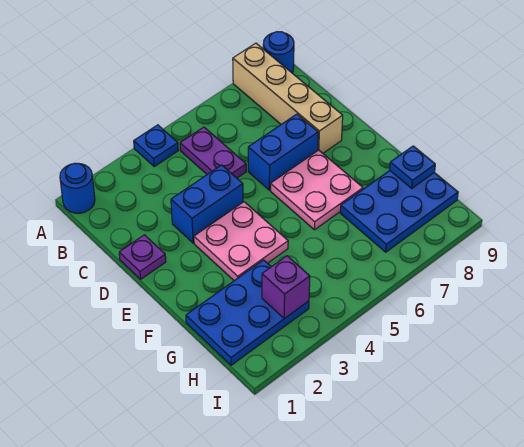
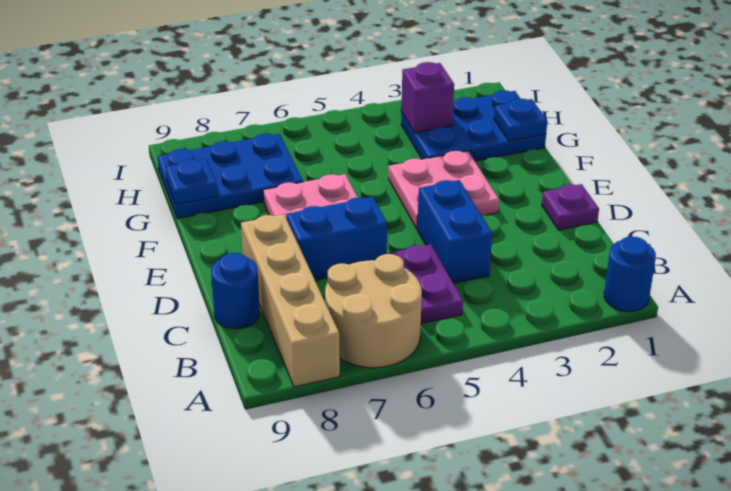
blue plate A4 level 1 -> blue plate G1 level 2
none -> tan round brick A6:B7 level 1
blue round brick A9 level 1 -> blue round brick C9 level 1
blue brick D3:D4 level 1 -> blue brick C4:D4 level 1

